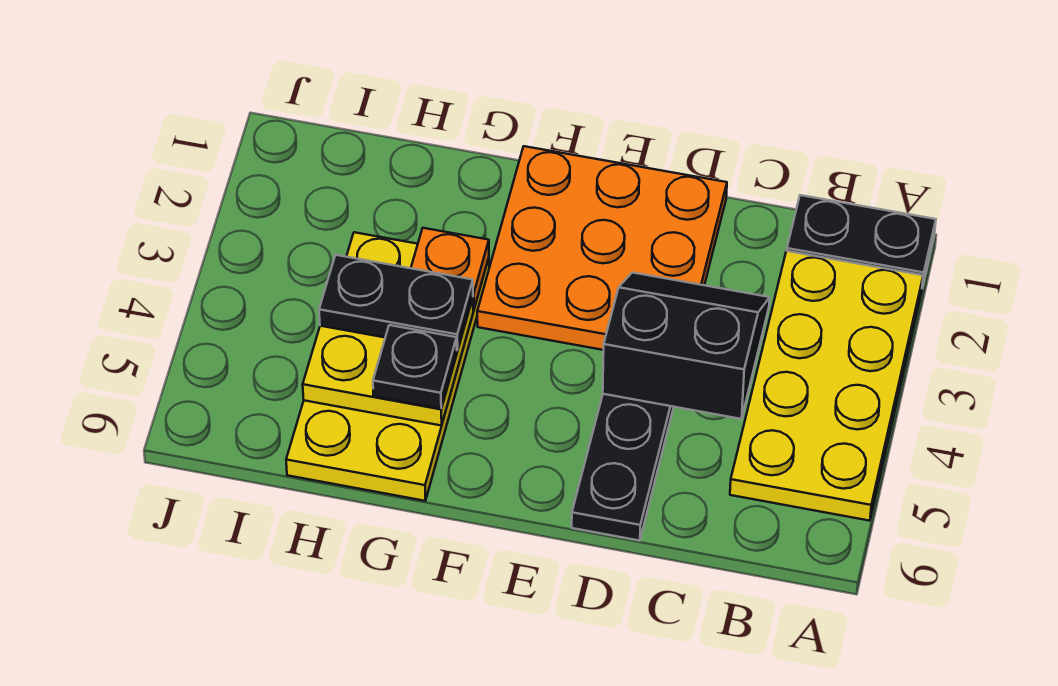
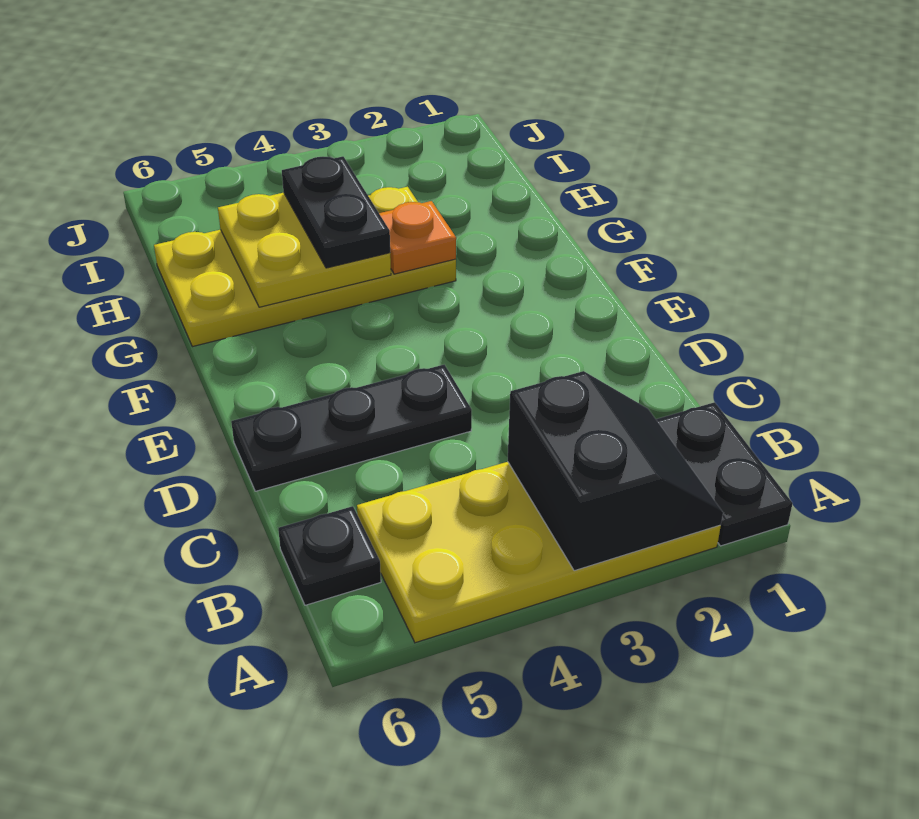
black slope C3:D4 level 2 top 4 -> black slope A2:B3 level 2 top 3
orange plate D1:F3 level 1 -> none
black plate G5 level 3 -> black plate B6 level 1

